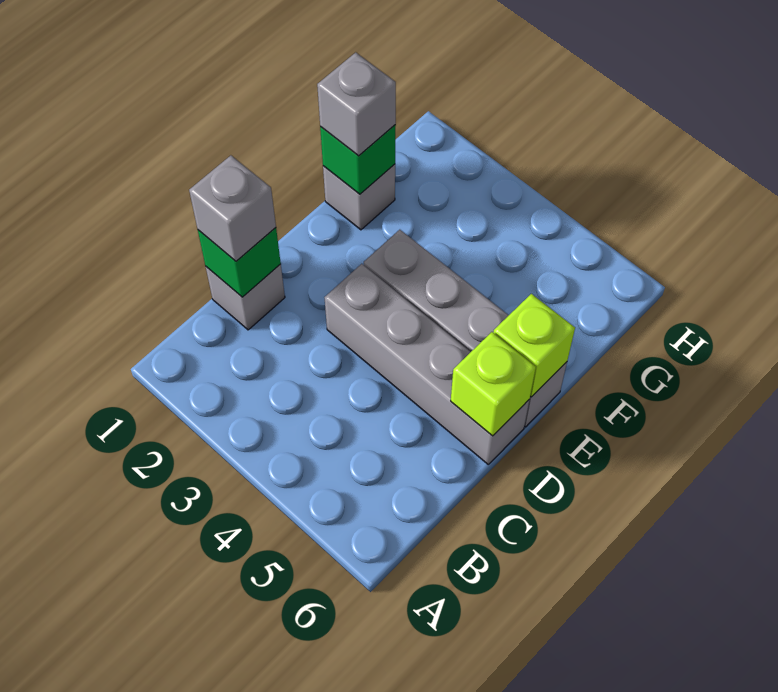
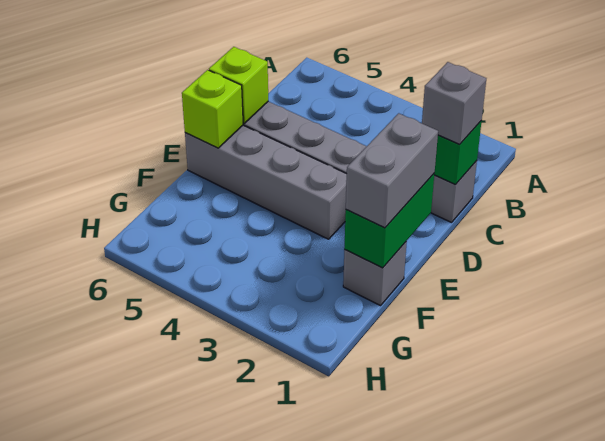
green brick F1 level 2 -> green brick E1:F1 level 2
grey brick F1 level 3 -> grey brick E1:F1 level 3

